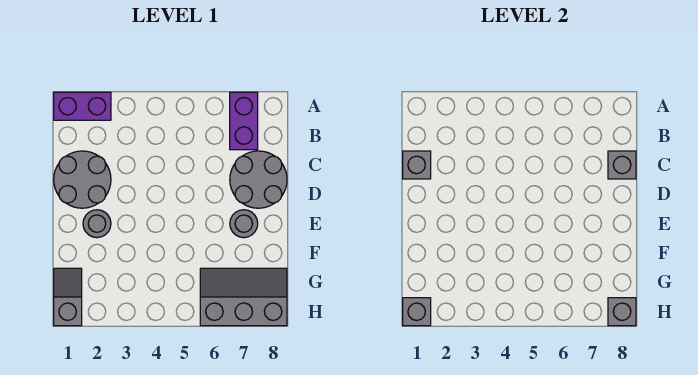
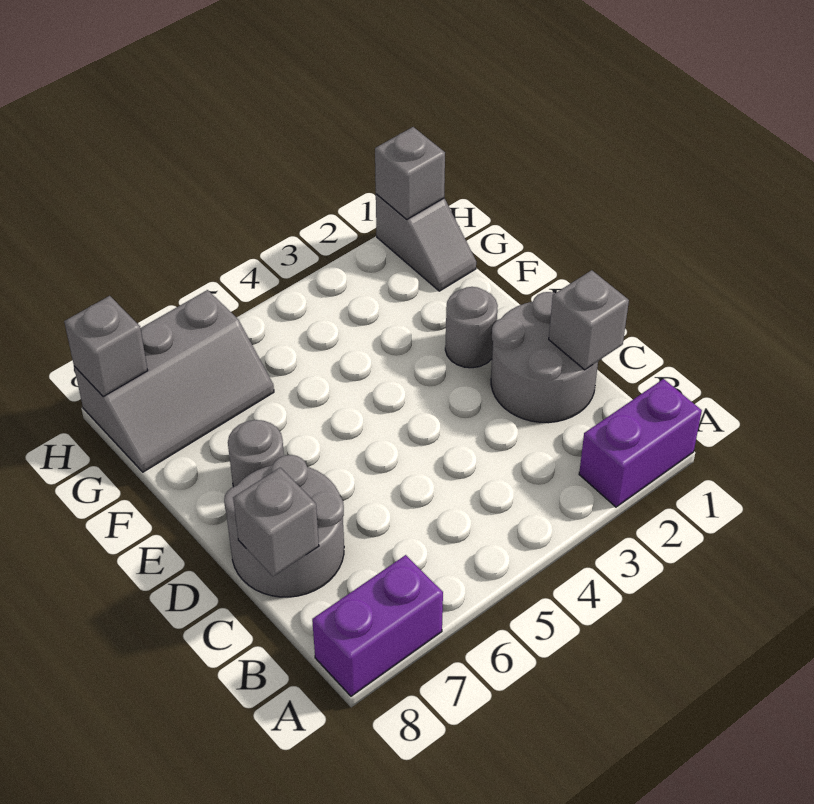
purple brick A7:B7 level 1 -> purple brick A7:A8 level 1

